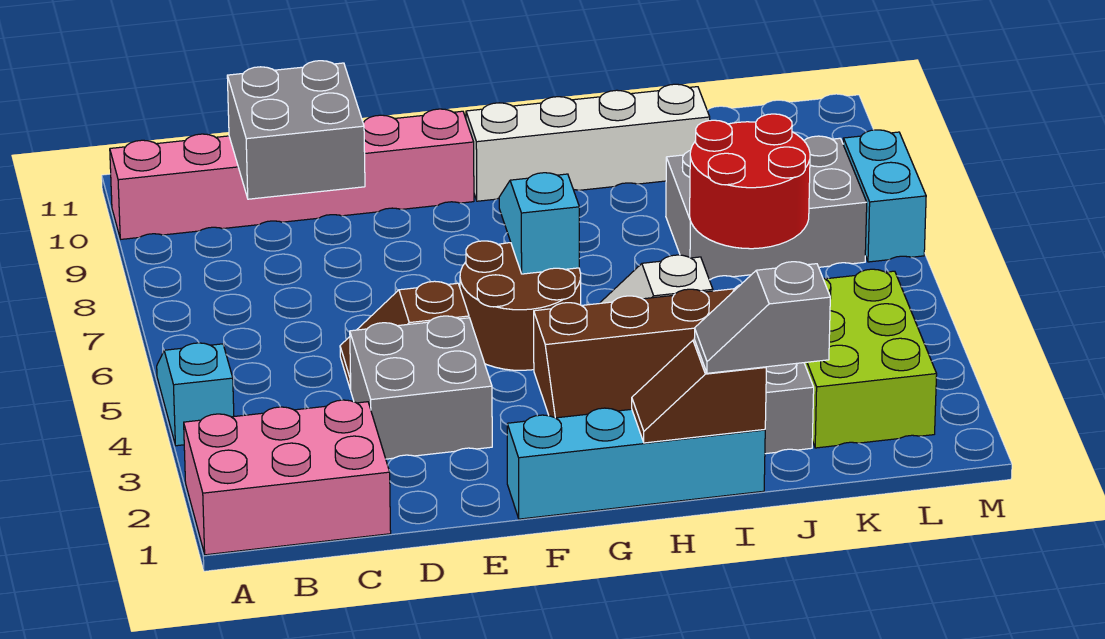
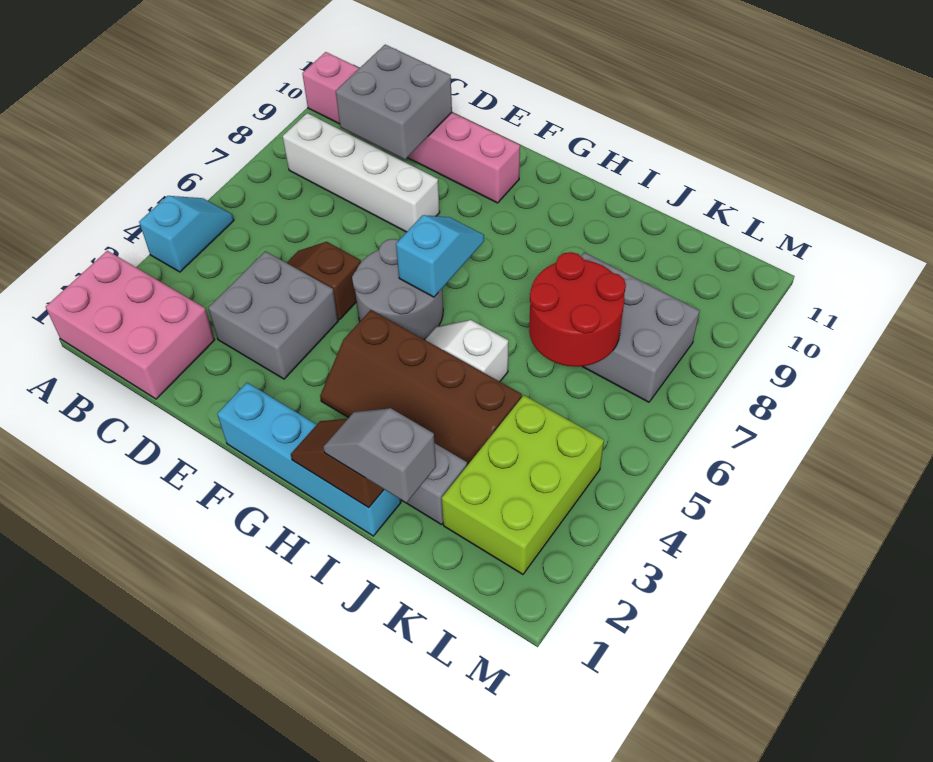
brown round brick F5:G6 level 1 -> grey round brick F5:G6 level 1
white brick G10:J10 level 1 -> white brick B8:E8 level 1
cyan brick M7:M8 level 1 -> none

